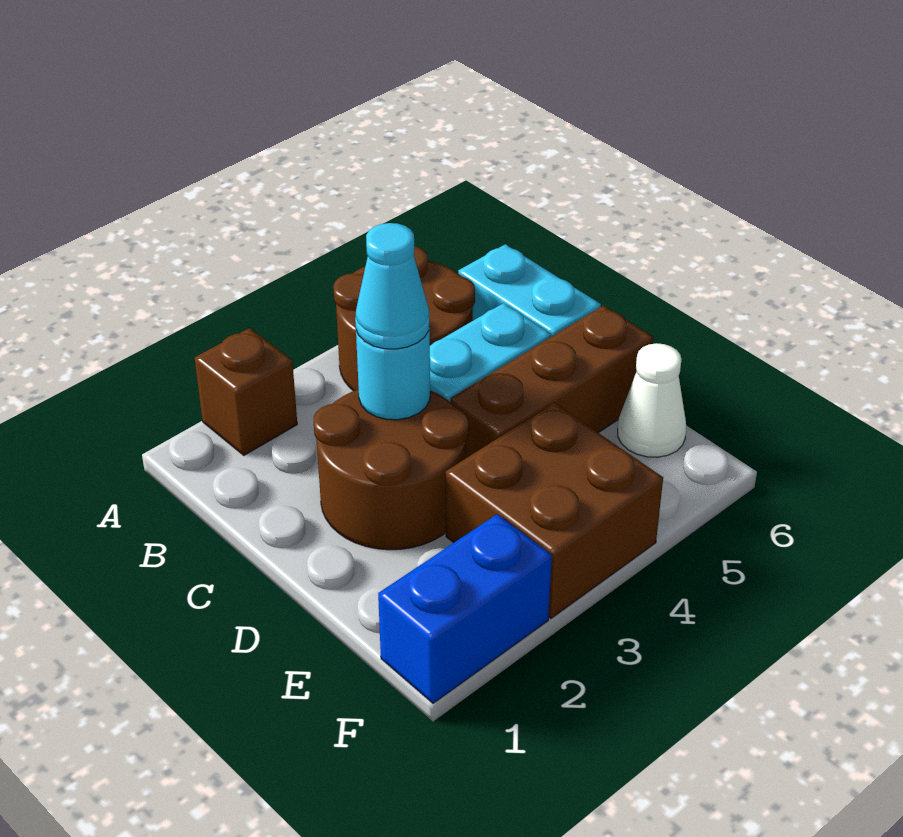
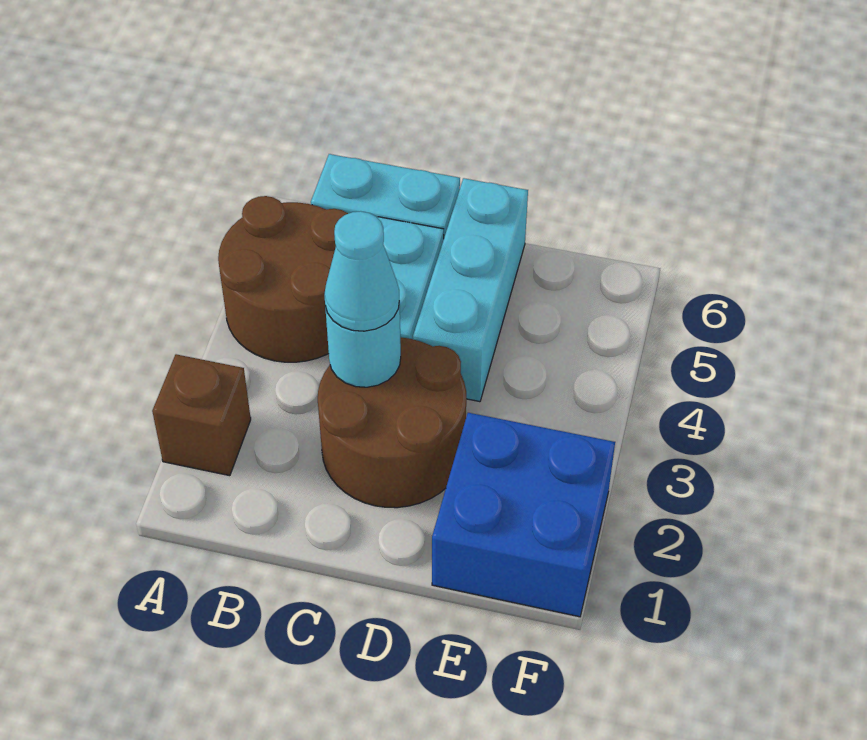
brown brick D4:D6 level 1 -> cyan brick D4:D6 level 1
brown brick E3:F4 level 1 -> none
white cone E6 level 1 -> none
blue brick F1:F2 level 1 -> blue brick E1:F2 level 1

